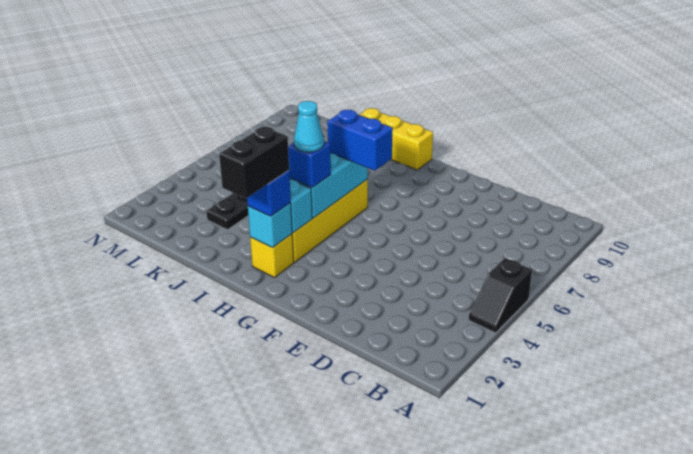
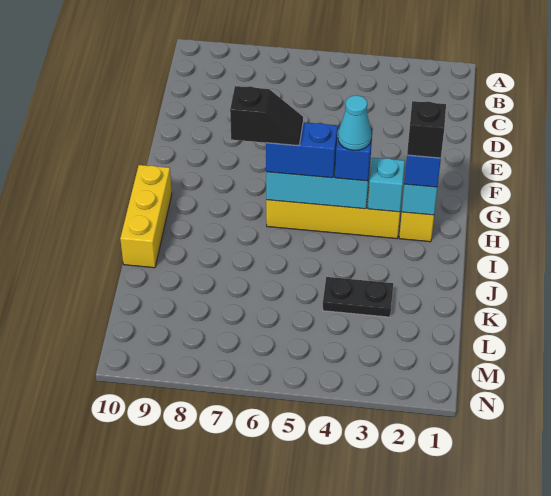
black slope A4:A5 level 1 top 5 -> black slope H6:H7 level 4 top 7
blue brick G6:H6 level 3 -> blue brick H5:H6 level 3
black brick H1:H2 level 4 -> black brick H2 level 4

